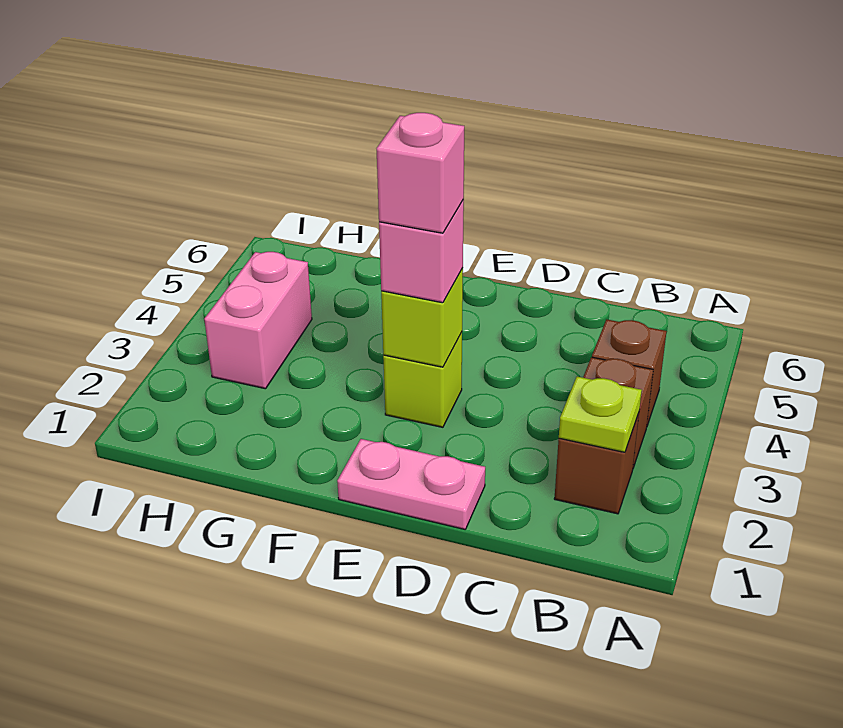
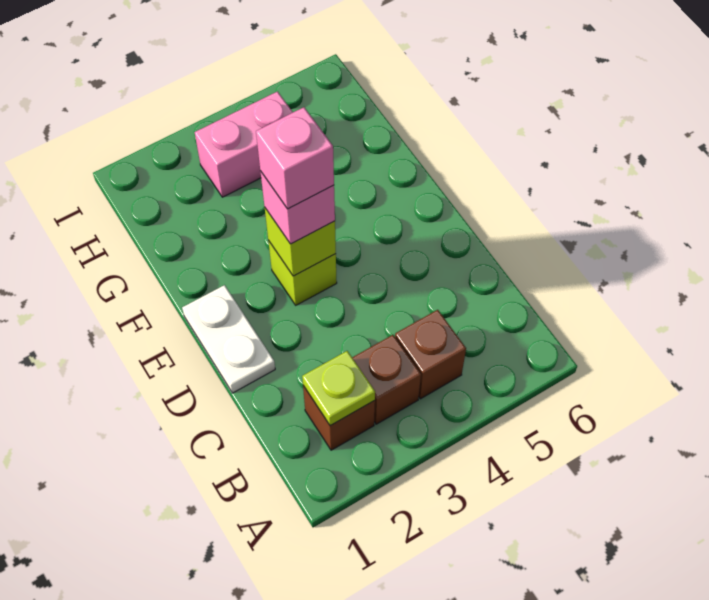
pink plate D1:E1 level 1 -> white plate D1:E1 level 1

